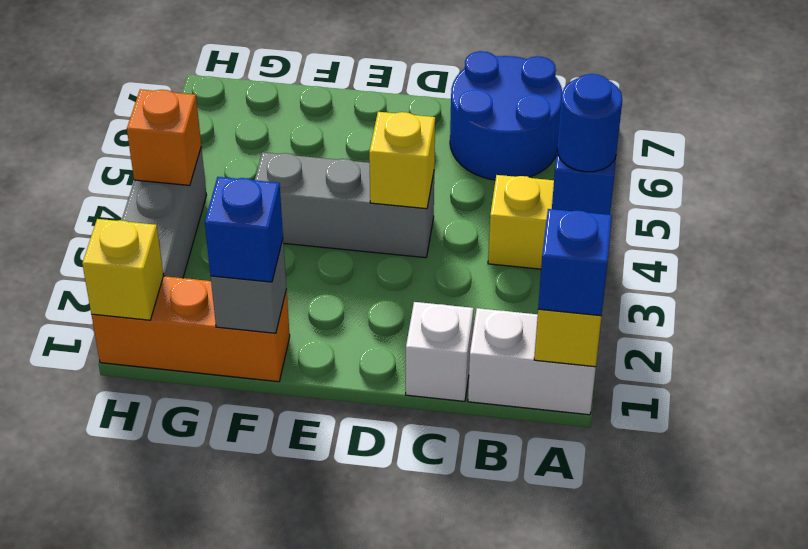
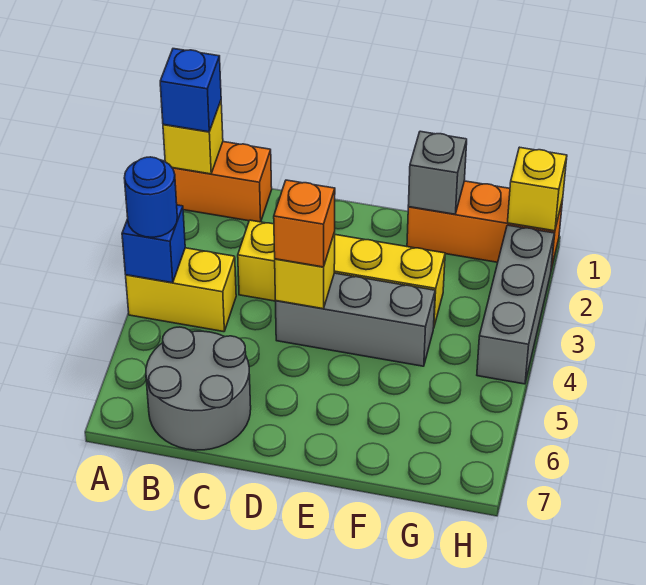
white brick A1:B1 level 1 -> orange brick A1:B1 level 1
blue round brick B6:C7 level 1 -> grey round brick B6:C7 level 1
white brick C1 level 1 -> none
none -> yellow brick C3:F3 level 1
blue brick F1 level 3 -> none
orange brick H4 level 2 -> orange brick D4 level 3

